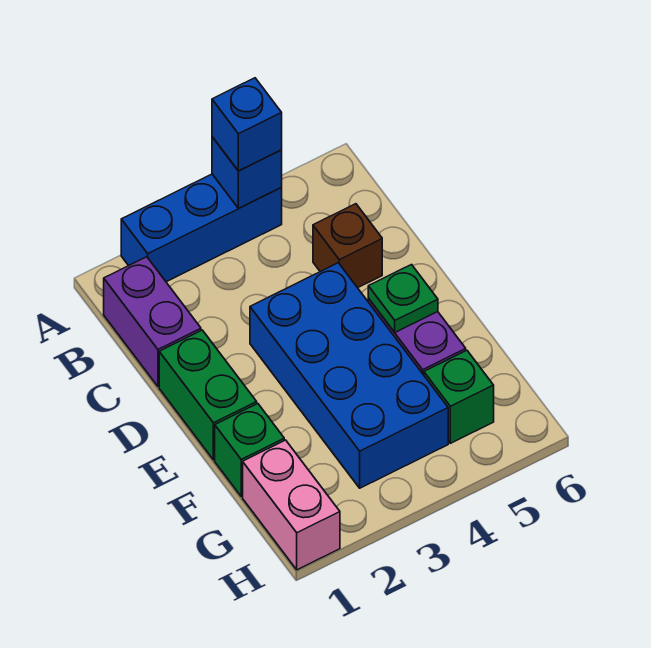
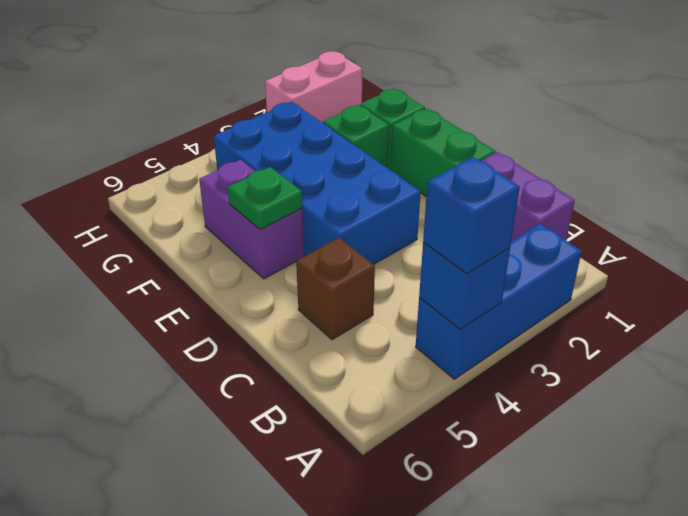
pink brick G1:H1 level 1 -> pink brick H1:H2 level 1
green brick G5 level 1 -> green brick F2 level 1

